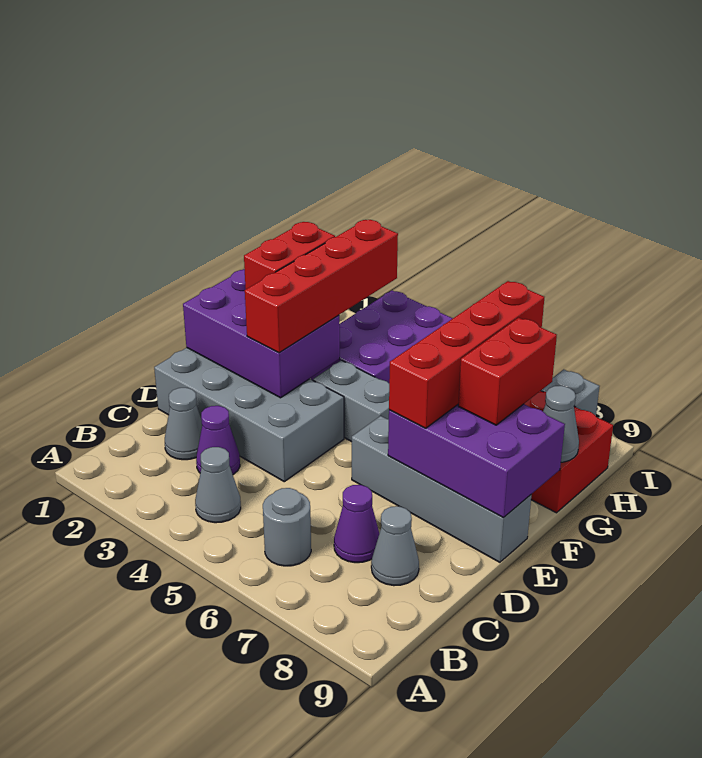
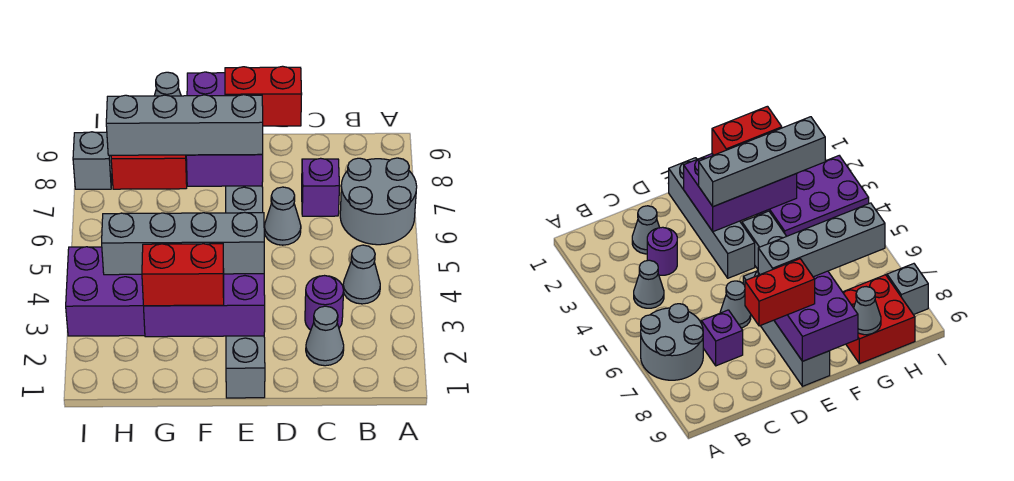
grey round brick B6 level 1 -> grey round brick A6:B7 level 1
purple cone C3 level 1 -> purple round brick C3 level 1
purple cone C7 level 1 -> purple brick C7 level 1
grey cone C8 level 1 -> grey cone D6 level 1
grey brick D1:E4 level 1 -> grey brick E1:E4 level 1
purple brick E1:F3 level 2 -> purple brick E2:G3 level 2
red brick E3:H3 level 3 -> grey brick E3:H3 level 3
red brick E7:H7 level 3 -> grey brick E7:H7 level 3
red brick F8:G8 level 3 -> red brick D8:E8 level 3

